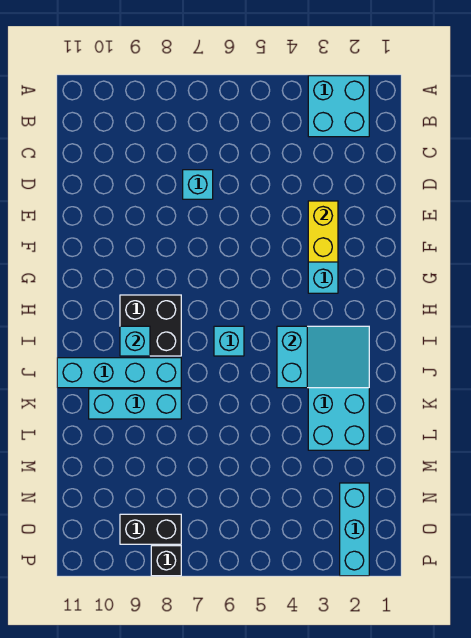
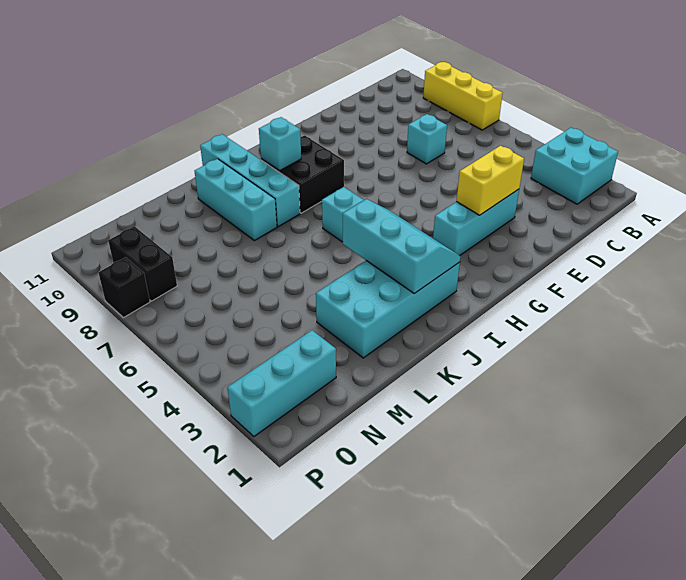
none -> yellow brick A7:A9 level 1
cyan slope I2:J4 level 2 top 4 -> cyan slope I2:J4 level 2 top J

